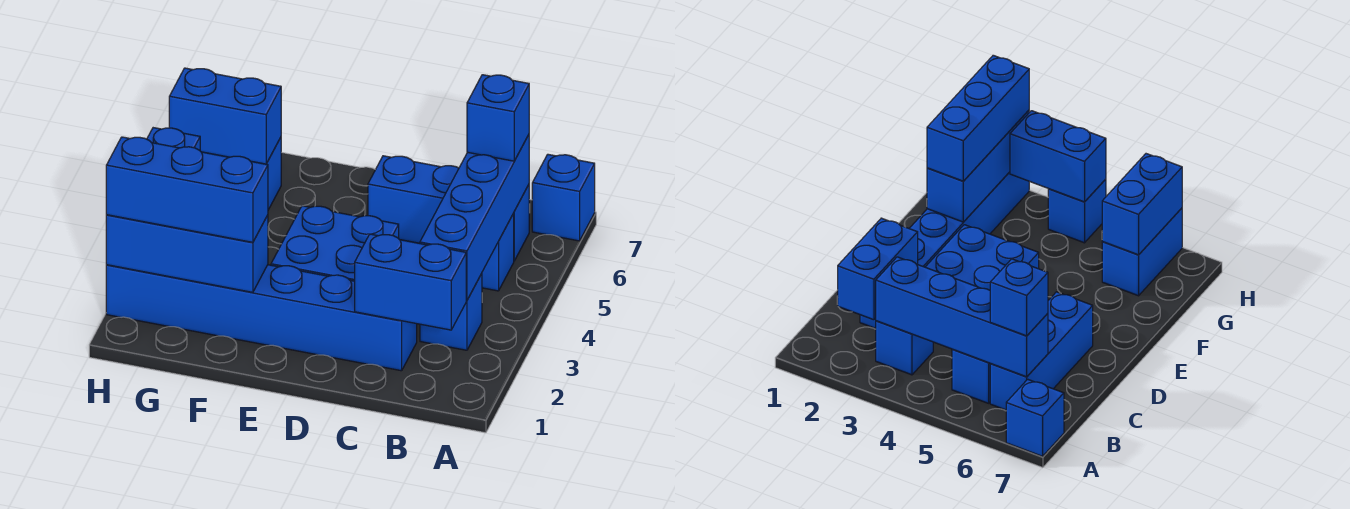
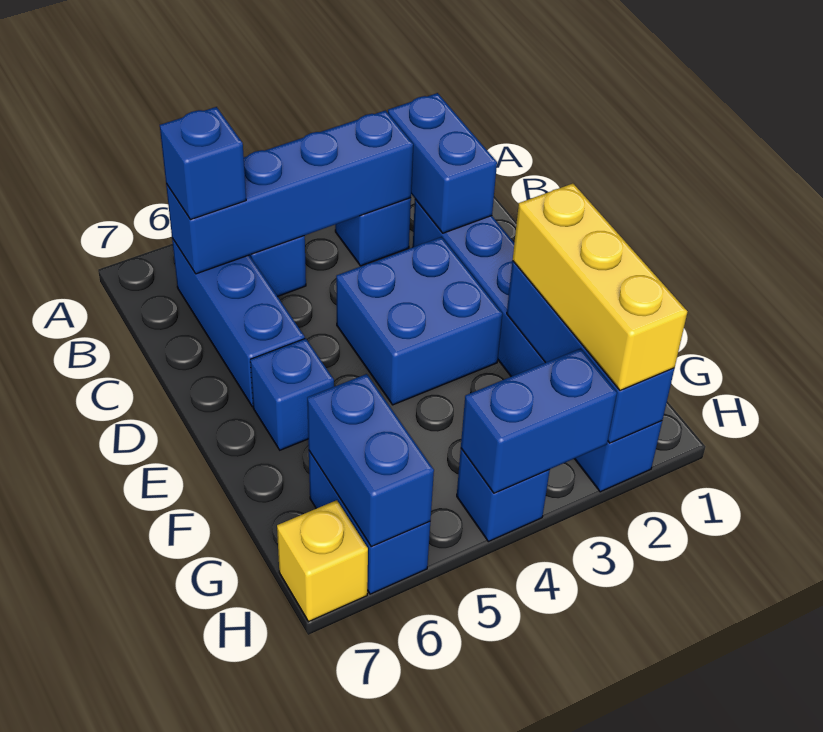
blue brick A7 level 1 -> blue brick E6 level 1
blue brick F2:H2 level 3 -> yellow brick F2:H2 level 3
none -> yellow brick H7 level 1

